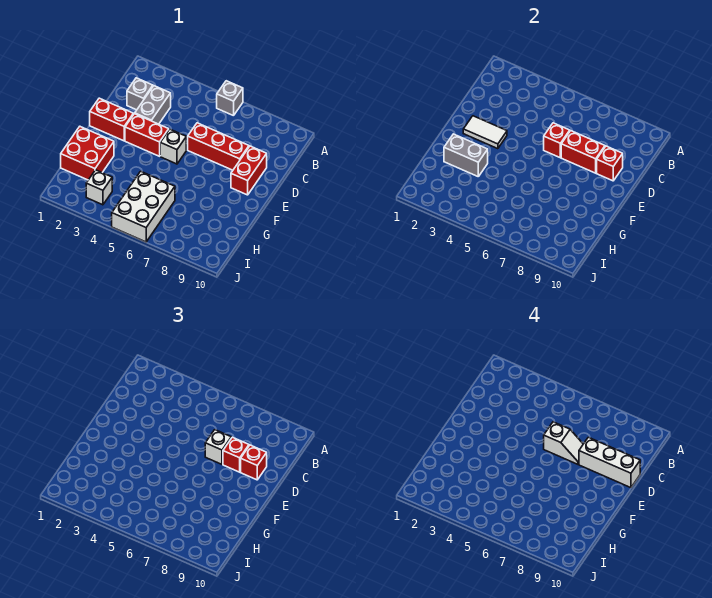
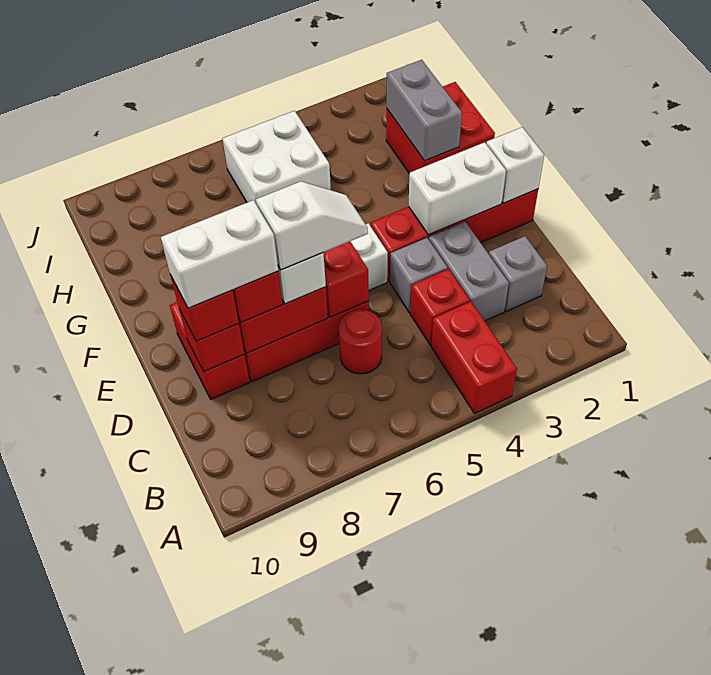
none -> red brick A4:B4 level 1
grey brick A6 level 1 -> grey brick D4 level 1
none -> red brick C4 level 1
none -> red round brick C6 level 1
white slope D6:D7 level 4 top 6 -> white slope D6:D7 level 4 top 7
white brick D8:D10 level 4 -> white brick D8:D9 level 4
white tile E2:E3 level 2 -> white brick E2:E3 level 2
grey brick G2:G3 level 2 -> grey brick G2:H2 level 2
white brick H5:J6 level 1 -> white brick H5:I6 level 1
white brick I3 level 1 -> white brick E1 level 2

